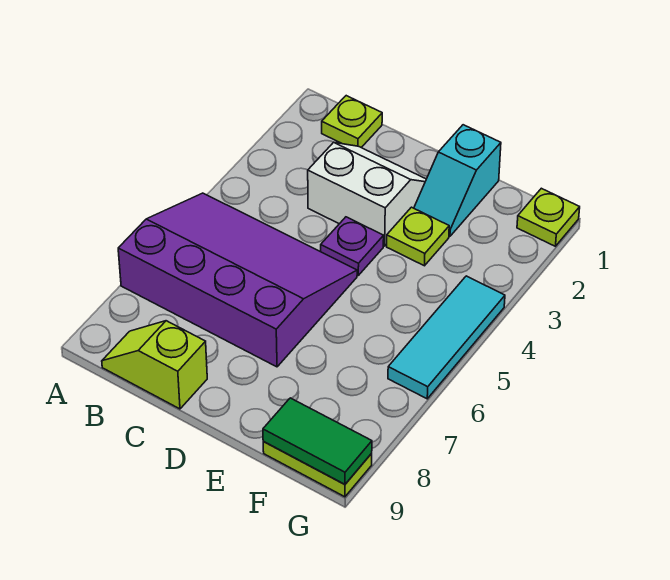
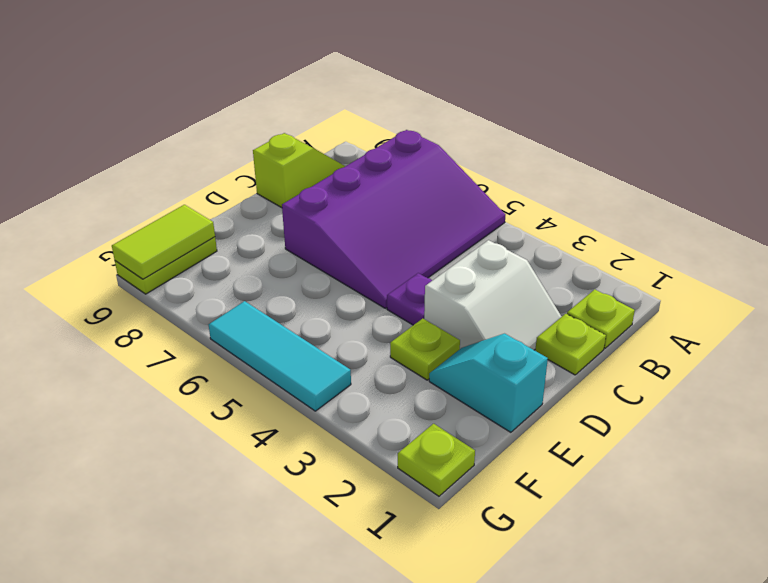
none -> lime plate C1 level 1
green tile F9:G9 level 2 -> lime tile F9:G9 level 2

